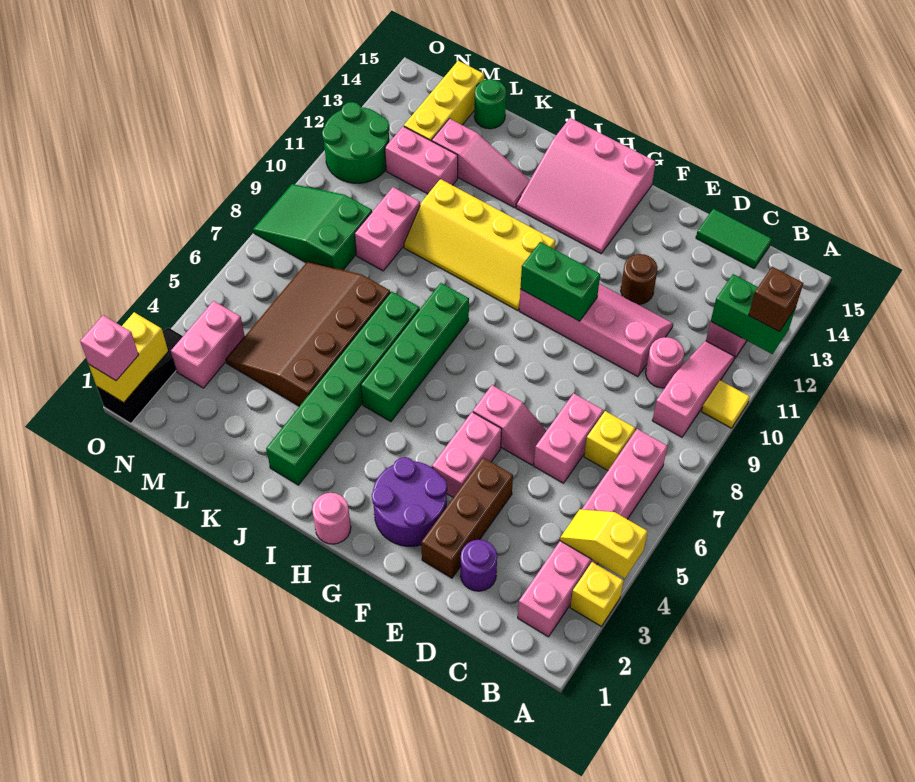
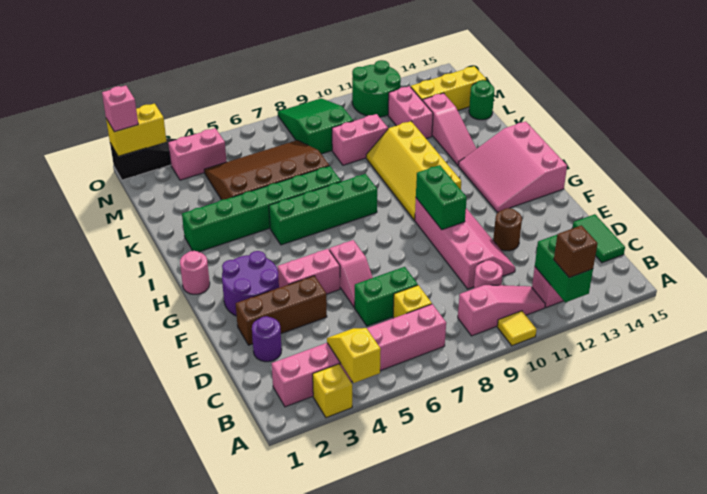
pink brick D6:D7 level 1 -> green brick D6:D7 level 1

